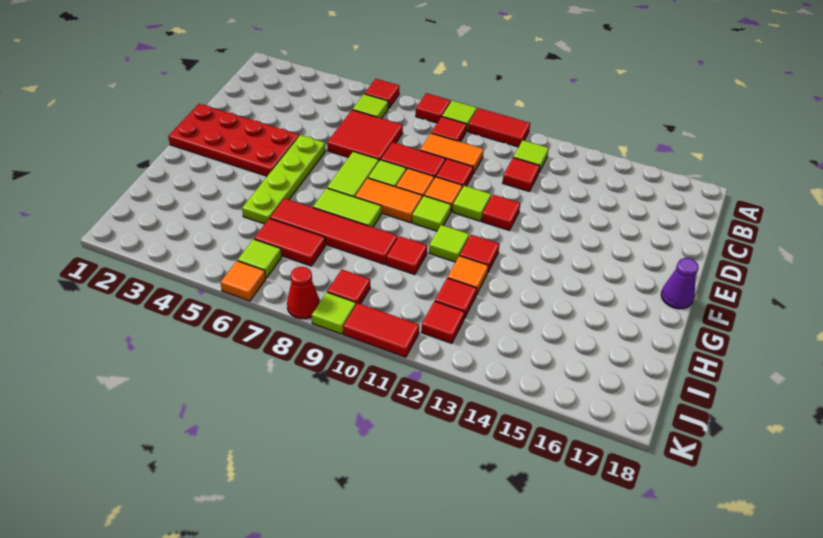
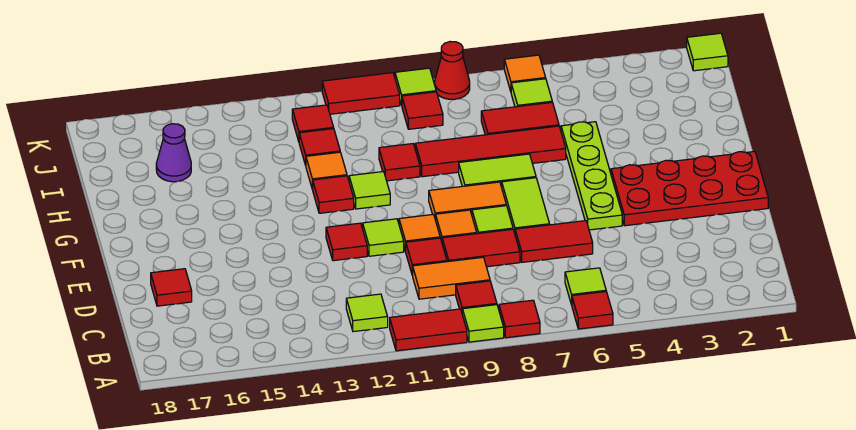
red tile C6:D7 level 1 -> red tile D6:D7 level 1
red tile C12 level 1 -> red tile D17 level 1
lime tile F10 level 1 -> lime tile K1 level 1
purple cone F18 level 1 -> purple cone I16 level 1

